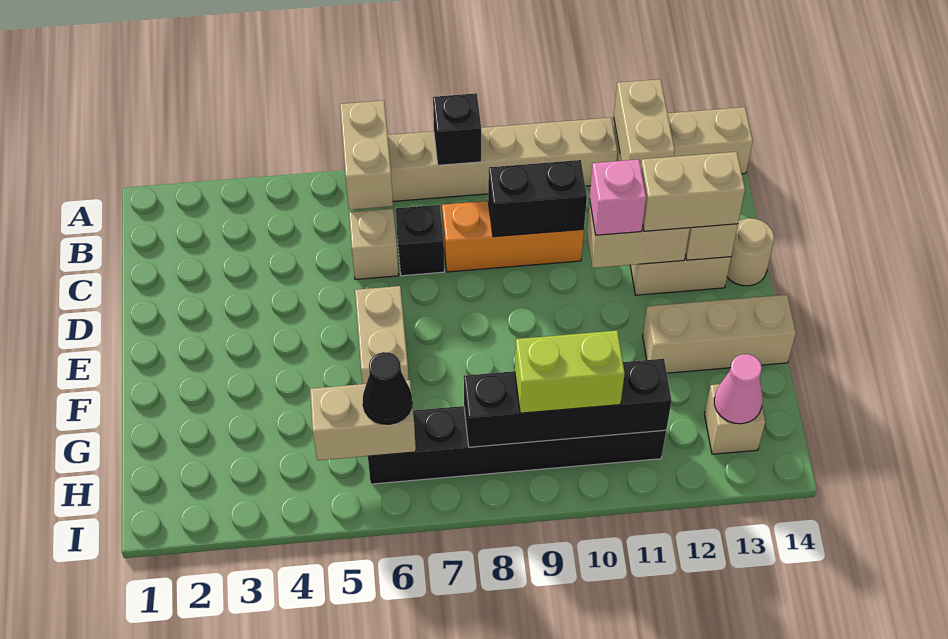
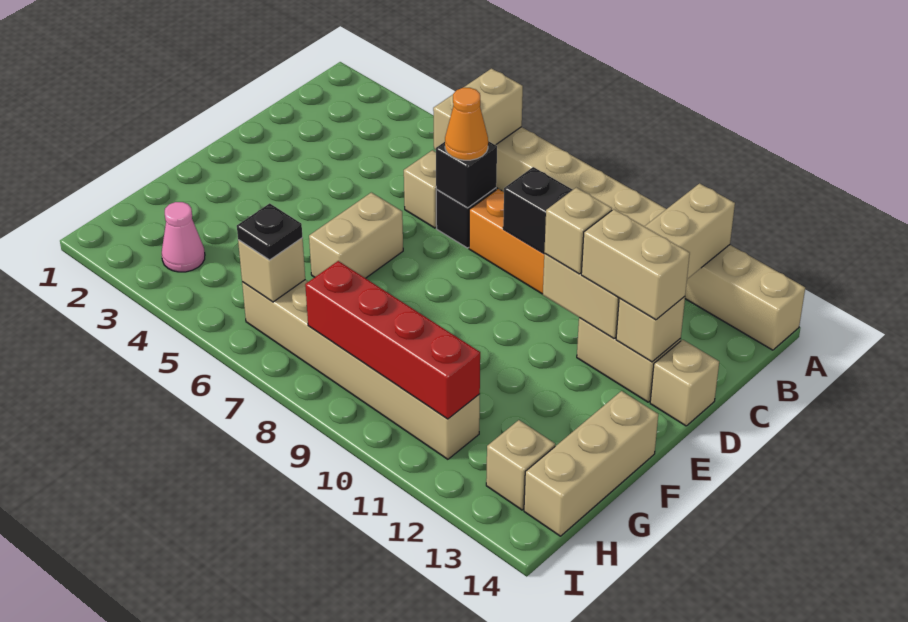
black brick A8 level 2 -> black brick C7 level 2
none -> orange cone C7 level 3
pink brick D11 level 3 -> tan brick D11 level 3
tan round brick D14 level 1 -> tan brick D14 level 1
tan brick F12:F14 level 1 -> tan brick F14:H14 level 1
tan brick H5:H6 level 2 -> tan brick H6 level 2
black brick H6:H11 level 1 -> tan brick H6:H11 level 1
black cone H6 level 3 -> black plate H6 level 3
black brick H8:H11 level 2 -> red brick H8:H11 level 2
lime brick H9:H10 level 3 -> none
pink cone H13 level 2 -> pink cone H3 level 1

